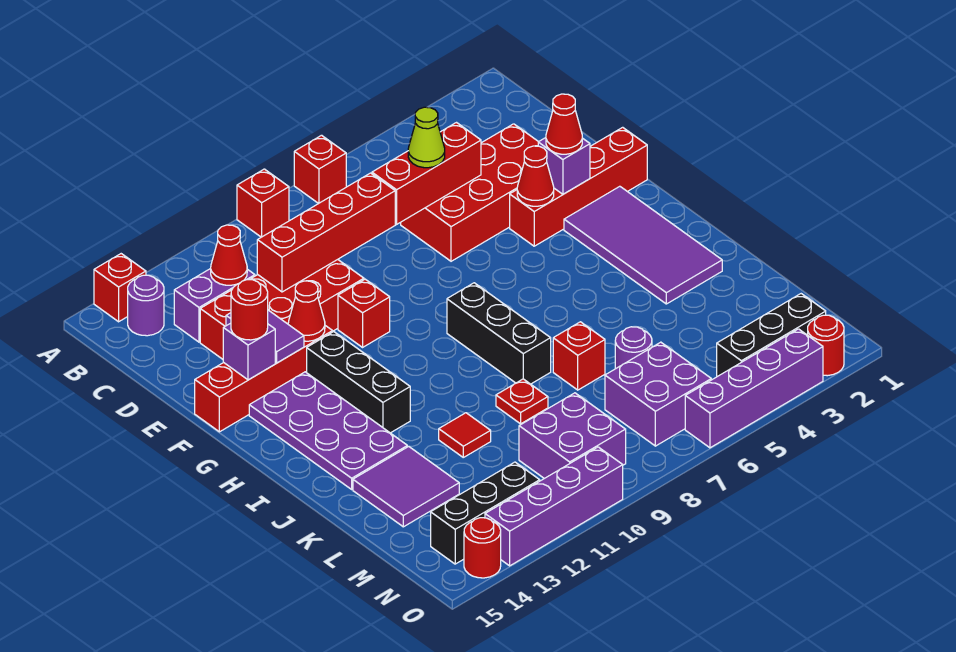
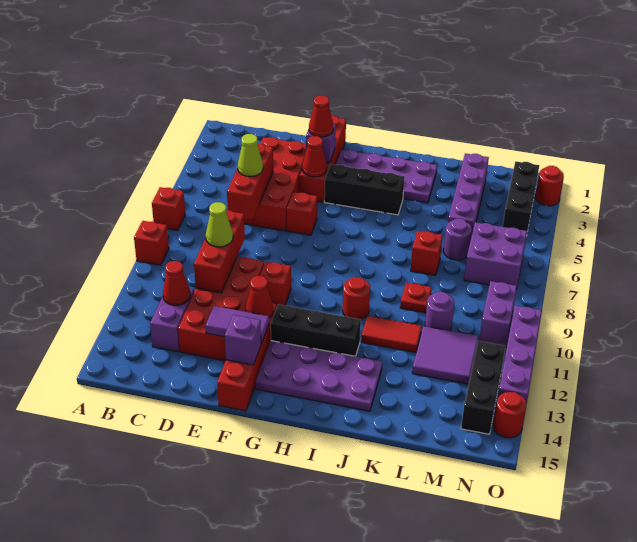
red brick A14 level 1 -> red brick F6 level 1
purple round brick B14 level 1 -> purple round brick L10 level 1
red brick D8:D11 level 2 -> red brick D9:D11 level 2
none -> lime cone D10 level 3
red round brick F14 level 3 -> red round brick I10 level 1
purple tile G2:J3 level 1 -> purple plate G2:J3 level 1
black brick H8:J8 level 1 -> black brick G4:I4 level 1
red tile K11 level 1 -> red tile J11:K11 level 1
purple tile K13:L14 level 1 -> purple tile L11:M12 level 1
purple brick M9:N10 level 1 -> purple brick N9:N10 level 1
purple brick O3:O6 level 1 -> purple brick L2:L5 level 1

